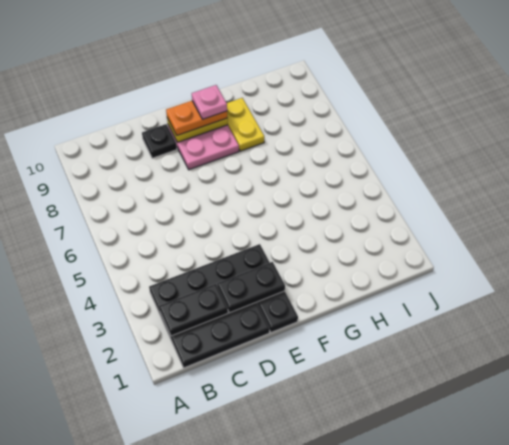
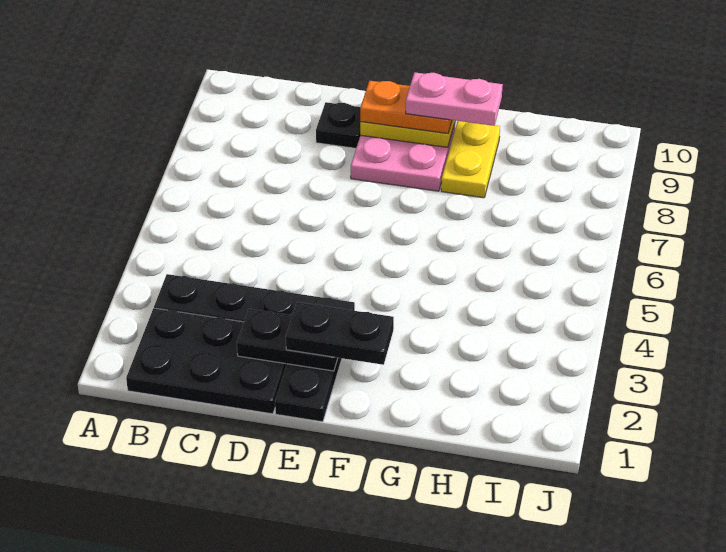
black plate B2:C2 level 2 -> black plate E2:F2 level 3
pink plate F9 level 4 -> pink plate F9:G9 level 4

